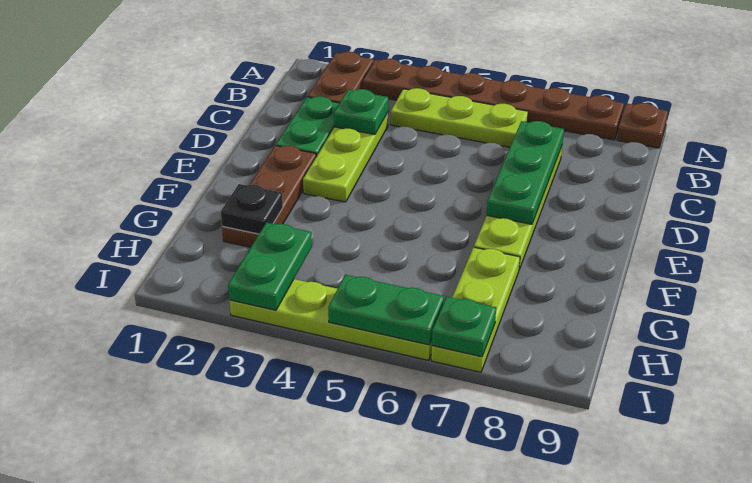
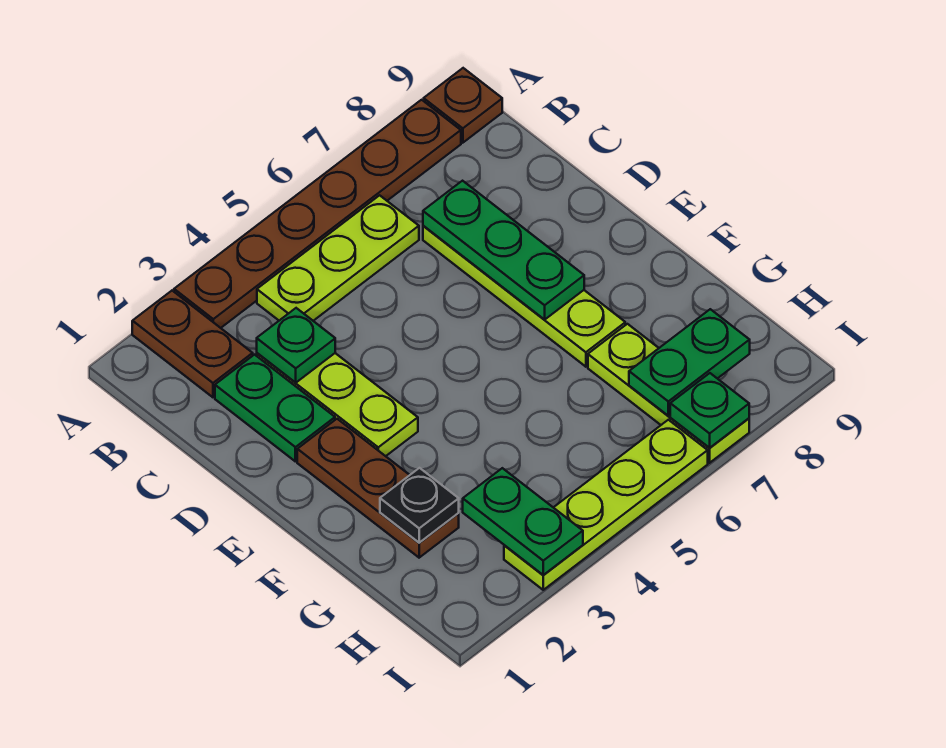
green plate I5:I6 level 2 -> green plate H7:H8 level 2

